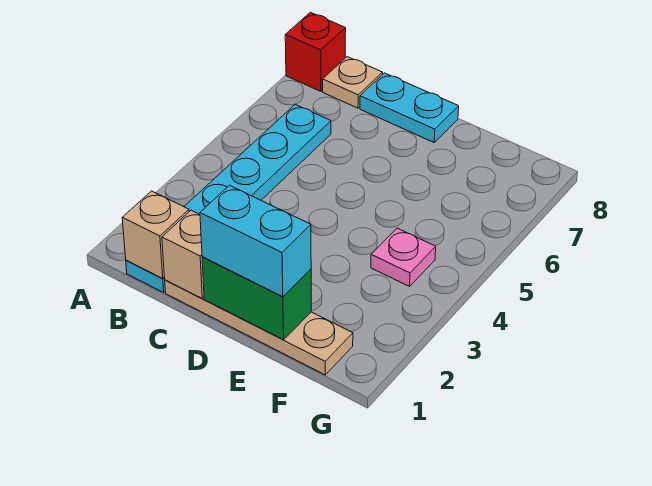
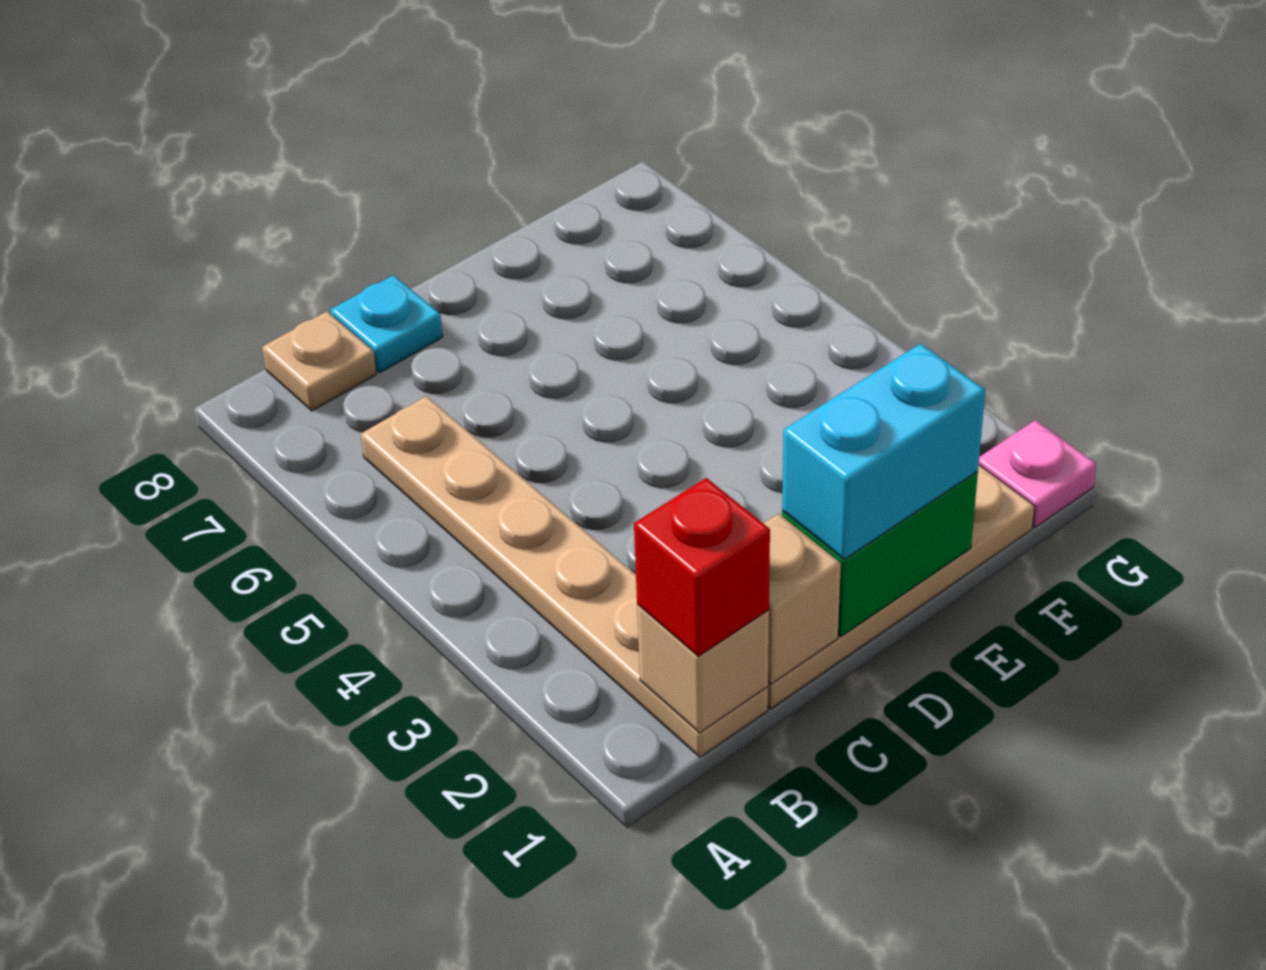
red brick A8 level 1 -> red brick B1 level 3
cyan plate B1:B6 level 1 -> tan plate B1:B6 level 1
cyan plate C8:D8 level 1 -> cyan plate C8 level 1
pink plate F4 level 1 -> pink plate G1 level 1

